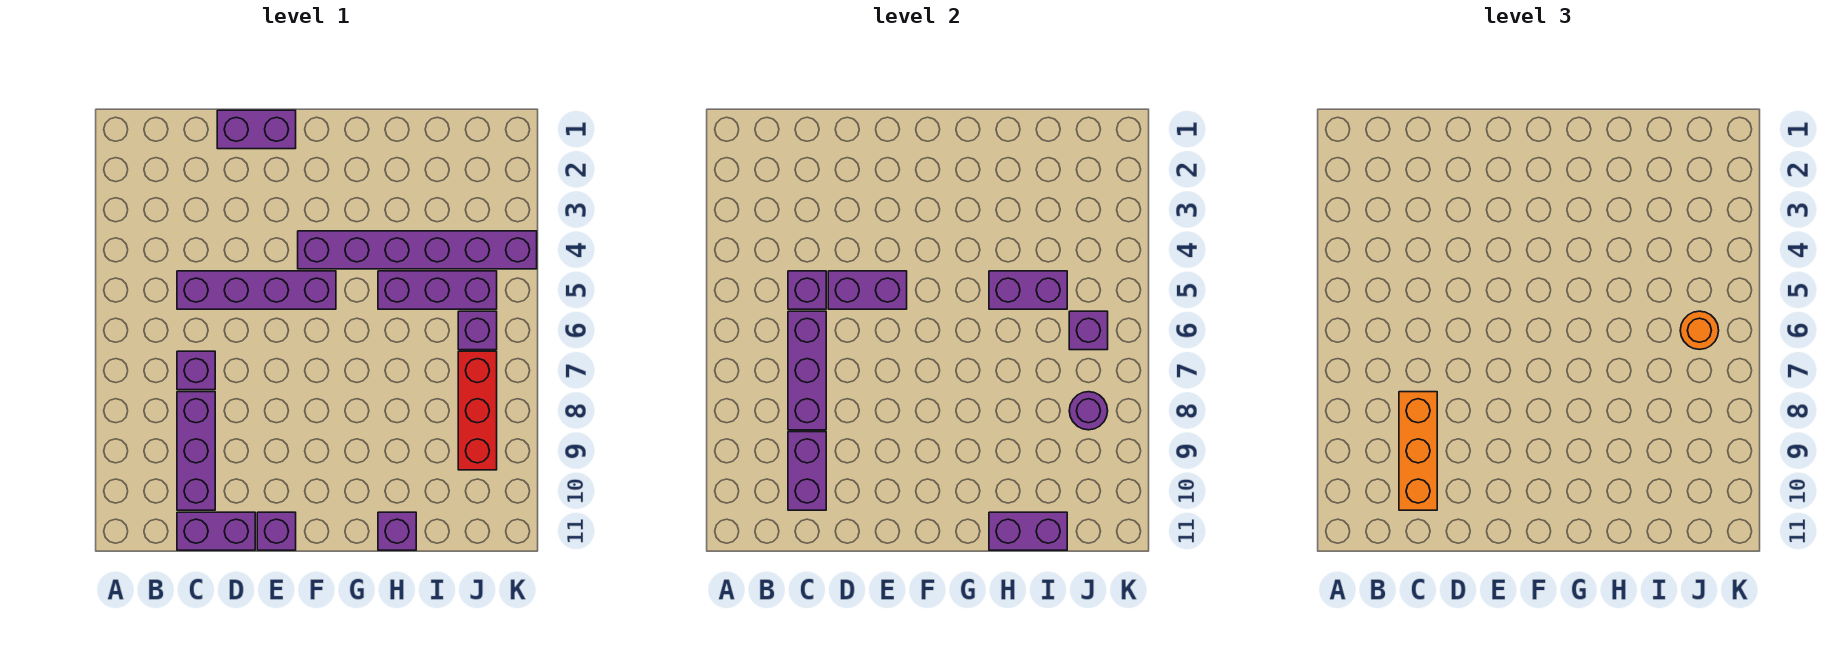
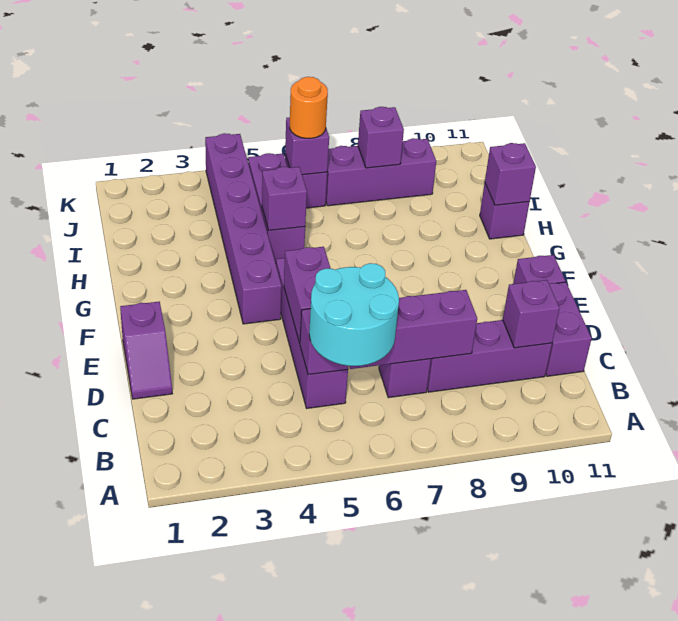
none -> cyan round brick B5:C6 level 3
orange brick C8:C10 level 3 -> none
purple brick C9:C10 level 2 -> purple brick C10 level 2
purple brick D1:E1 level 1 -> purple slope D1:E1 level 1 top E
purple brick H5:I5 level 2 -> purple brick H5 level 2
purple brick H11:I11 level 2 -> purple brick H11 level 2
red brick J7:J9 level 1 -> purple brick J7:J9 level 1
purple round brick J8 level 2 -> purple brick J8 level 2

